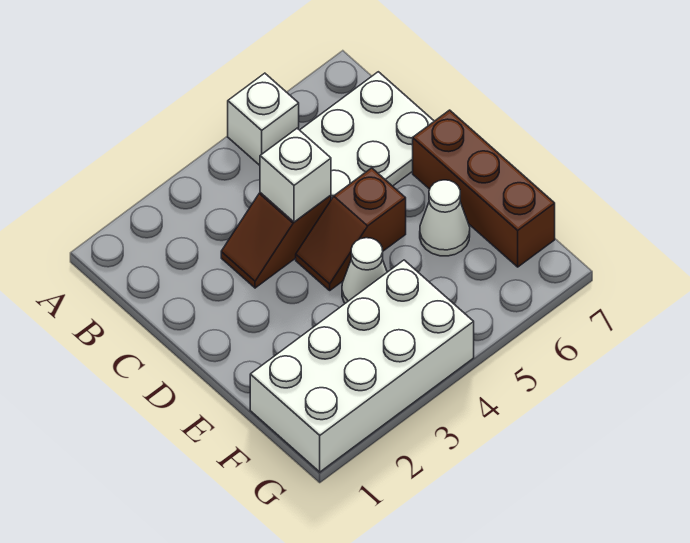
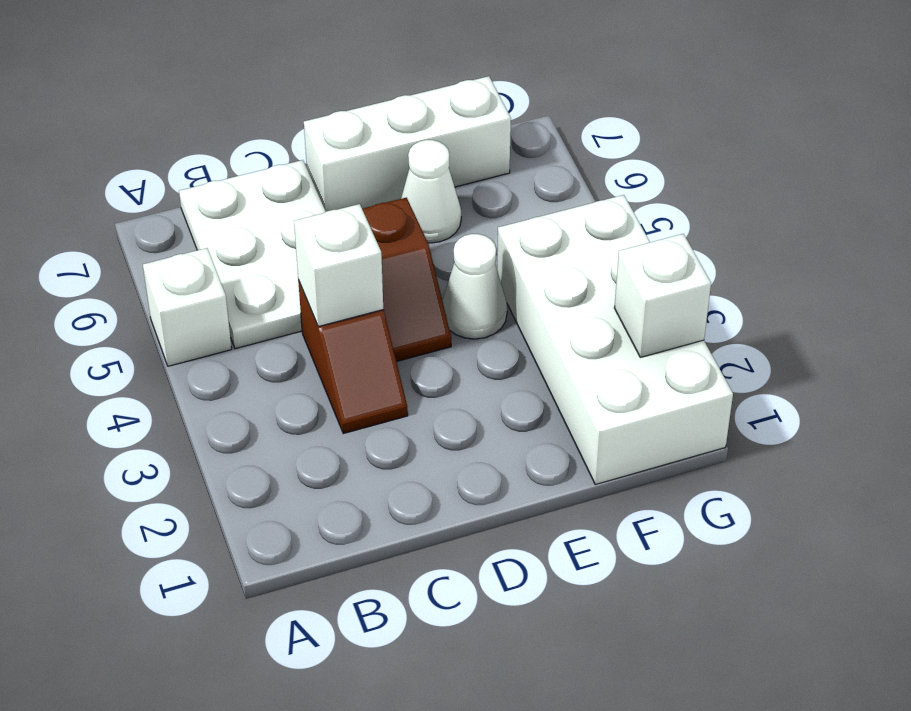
brown brick D7:F7 level 1 -> white brick D7:F7 level 1
none -> white brick G2 level 2

